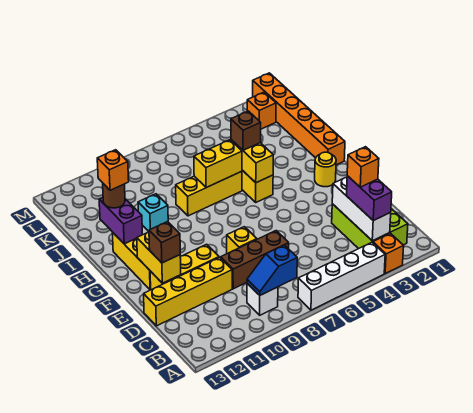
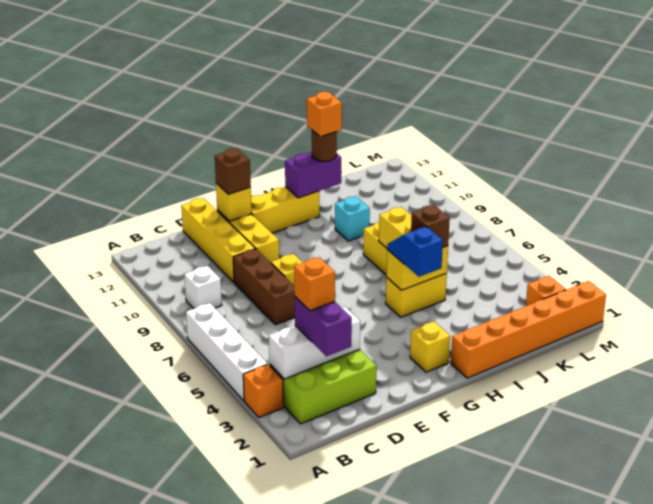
purple brick B3:C3 level 3 -> purple brick C2:C3 level 3
blue slope B8:B9 level 2 top 8 -> blue slope H4:H5 level 3 top 4
yellow brick E12:F12 level 2 -> yellow brick E12 level 2
yellow round brick G2 level 1 -> yellow brick G2 level 1

